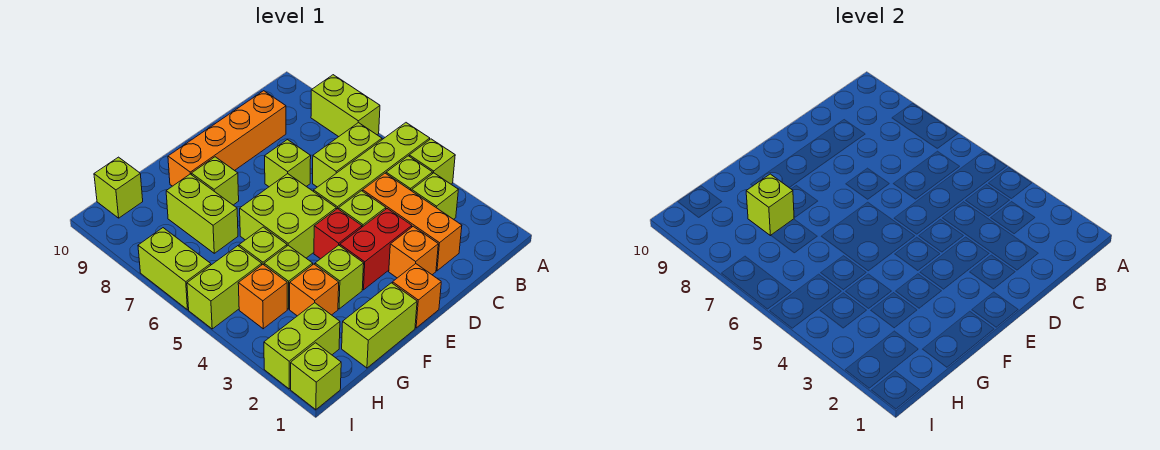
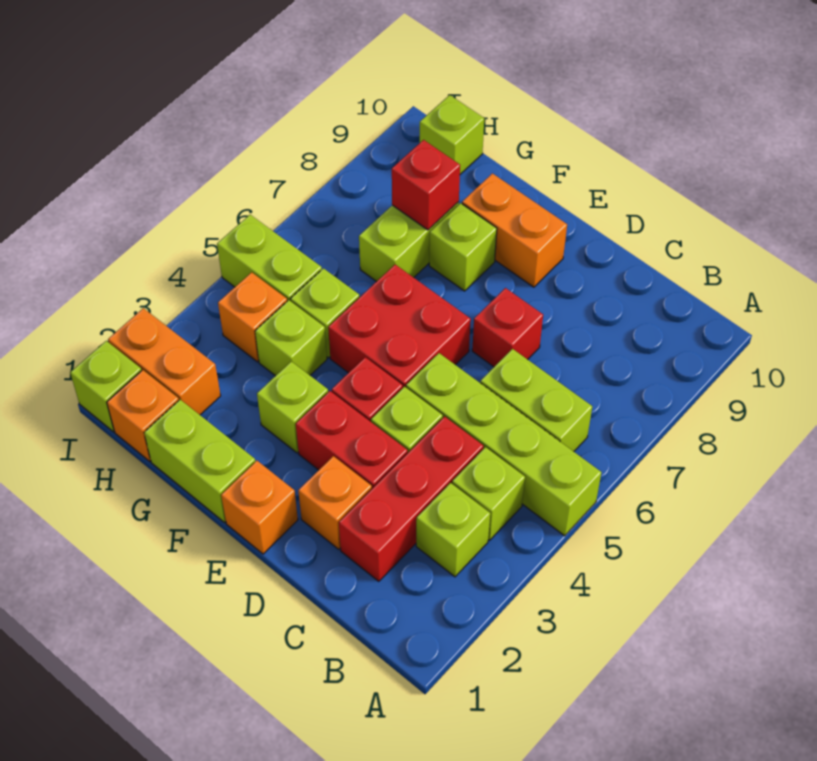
lime brick A4 level 1 -> none
lime brick A7:A8 level 1 -> none
orange brick C2:C4 level 1 -> red brick C2:C4 level 1
orange brick C9:F9 level 1 -> orange brick E9:F9 level 1
lime brick D7 level 1 -> red brick D7 level 1
lime brick E5:F6 level 1 -> red brick E5:F6 level 1
orange brick G3 level 1 -> orange brick H1 level 1
lime brick G8 level 2 -> red brick G8 level 2
lime brick H2:I2 level 1 -> orange brick H2:I2 level 1
lime brick I6:I7 level 1 -> none

